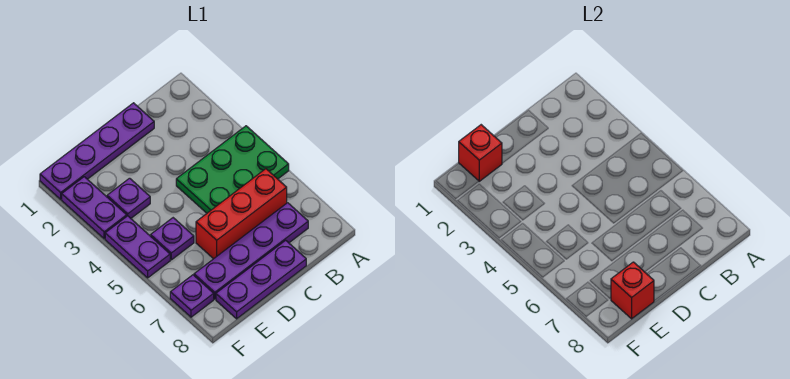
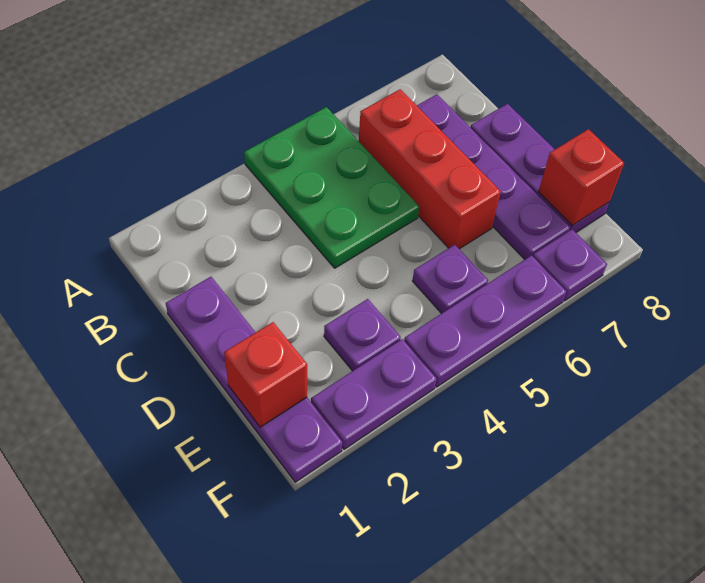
purple plate F4:F5 level 1 -> purple plate F4:F6 level 1

